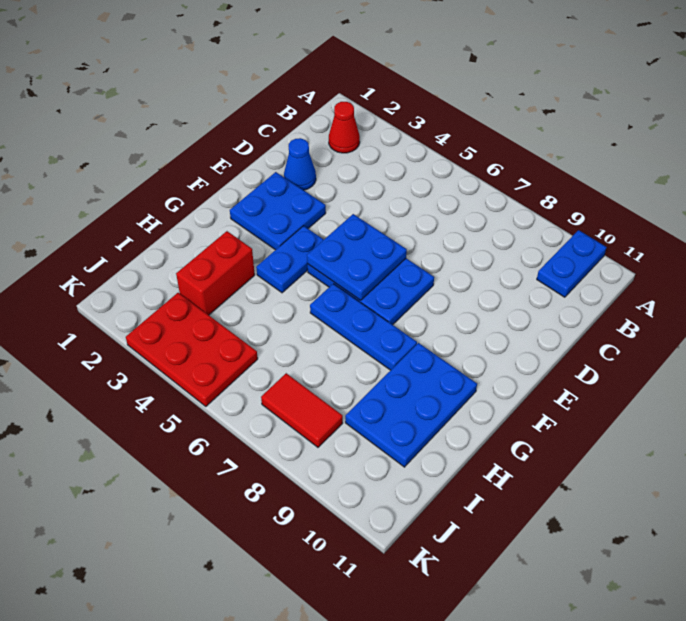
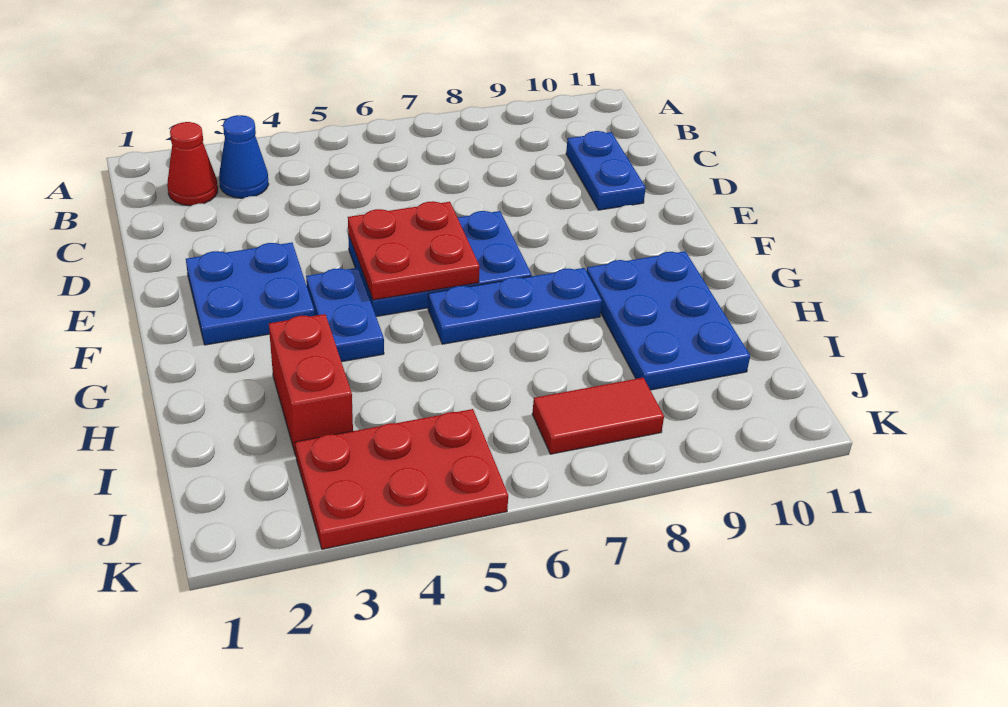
blue plate A10:B10 level 1 -> blue plate C10:D10 level 1
blue cone D2 level 1 -> blue cone B3 level 1
blue plate E5:F6 level 2 -> red plate E5:F6 level 2

